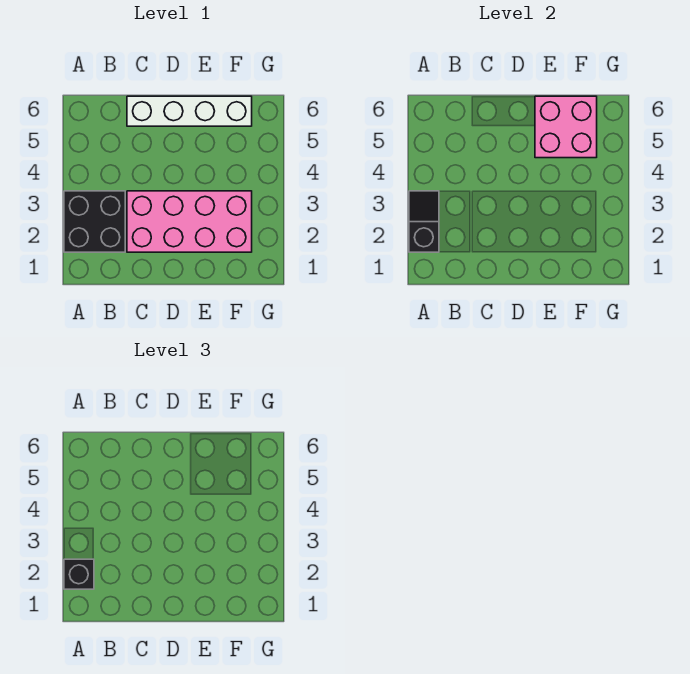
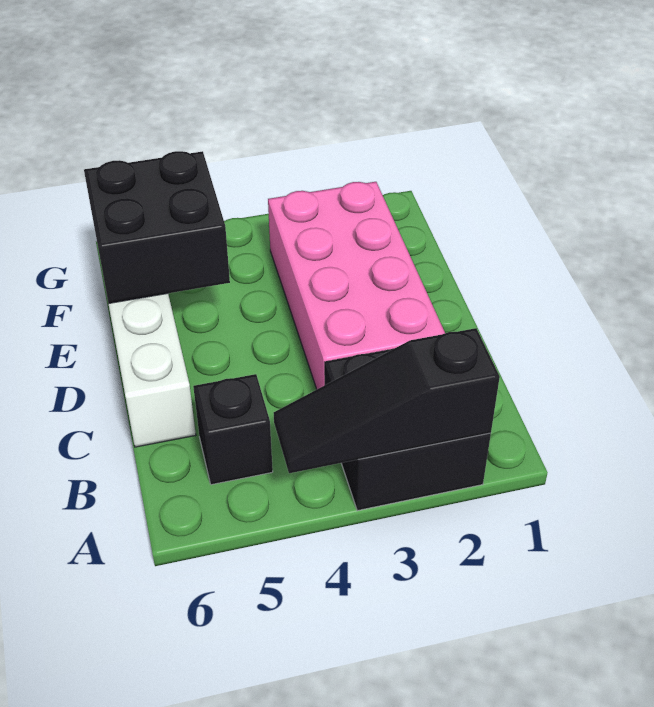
black slope A2:A3 level 2 top 2 -> black slope A2:A4 level 2 top 2
black brick A2 level 3 -> black brick B5 level 1
pink brick E5:F6 level 2 -> black brick E5:F6 level 2

